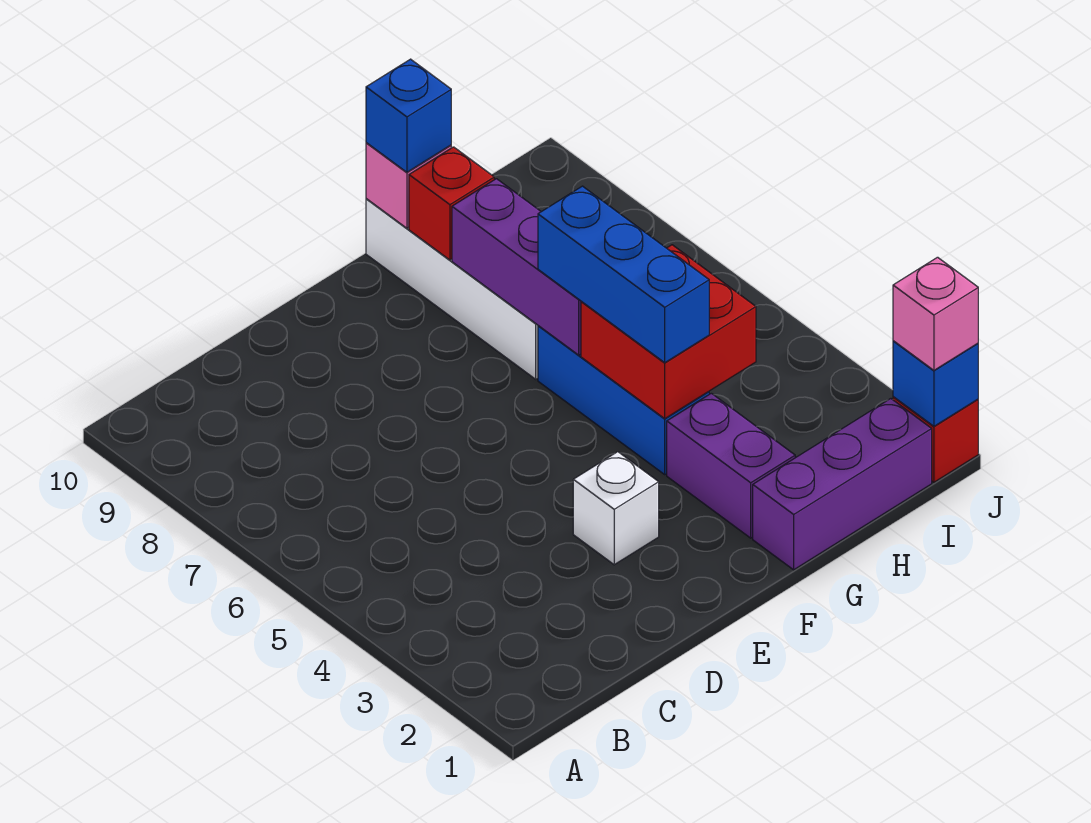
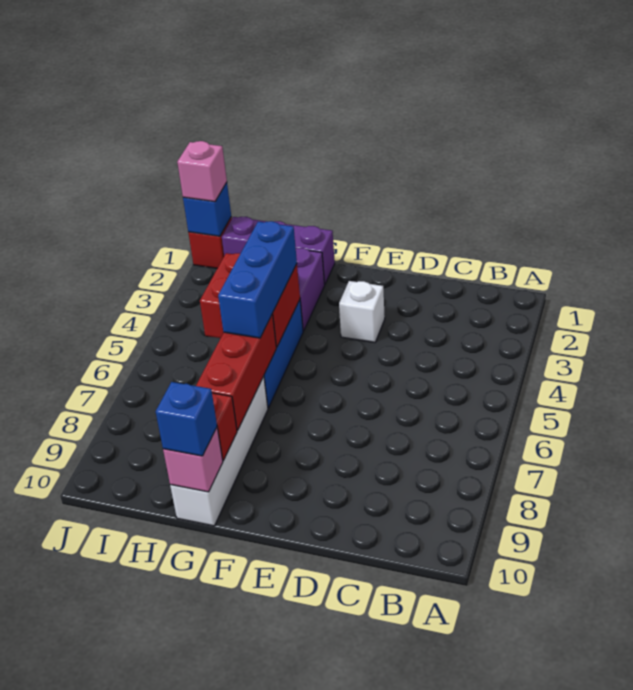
purple brick G6:G8 level 2 -> red brick G6:G8 level 2

